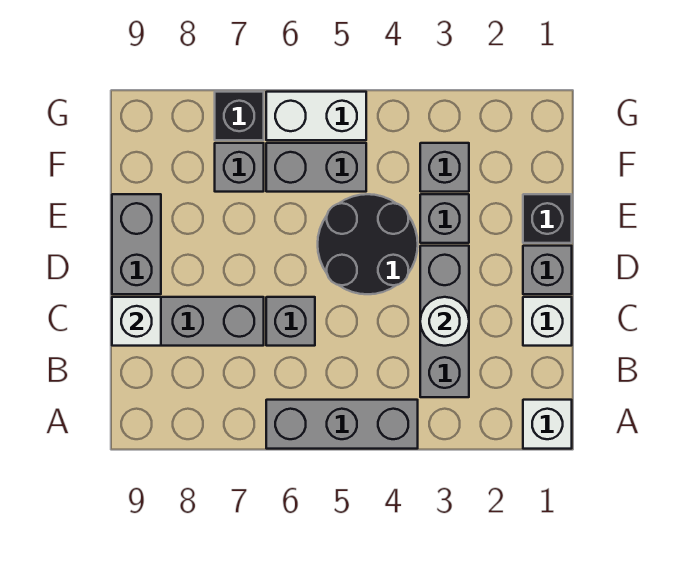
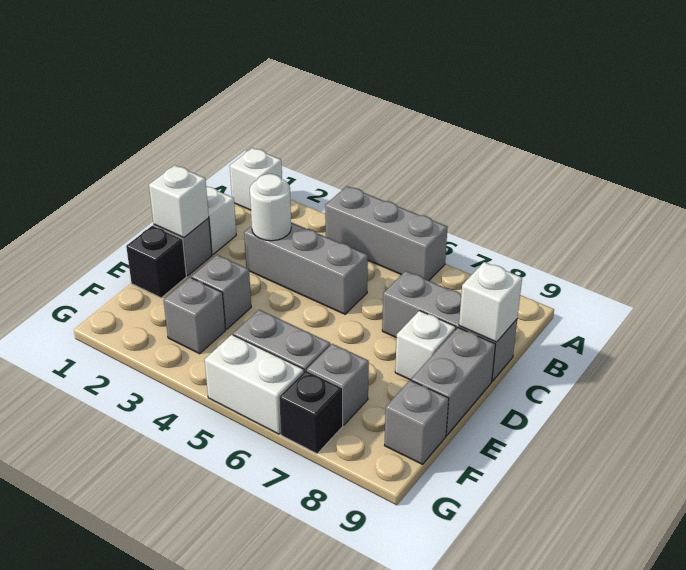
grey brick B3:D3 level 1 -> grey brick C3:C5 level 1
grey brick C6 level 1 -> grey brick F9 level 1
none -> white brick D1 level 2
black round brick D4:E5 level 1 -> none
none -> white brick D8 level 1

